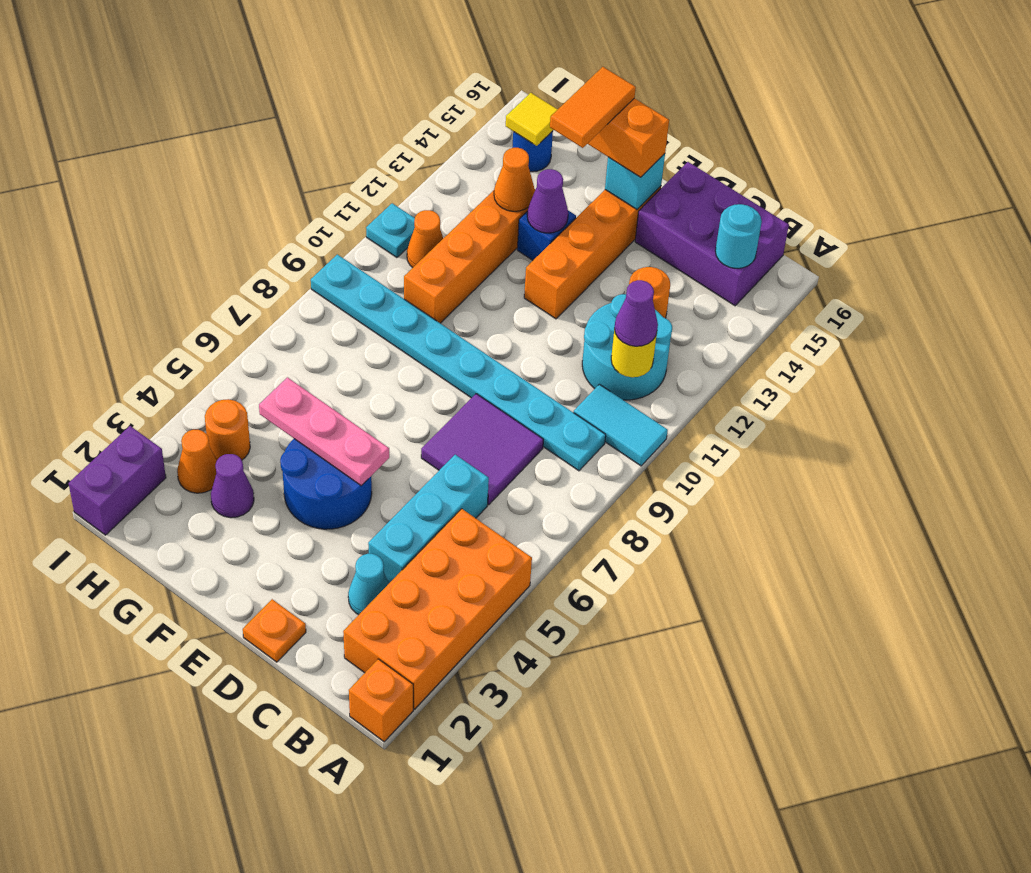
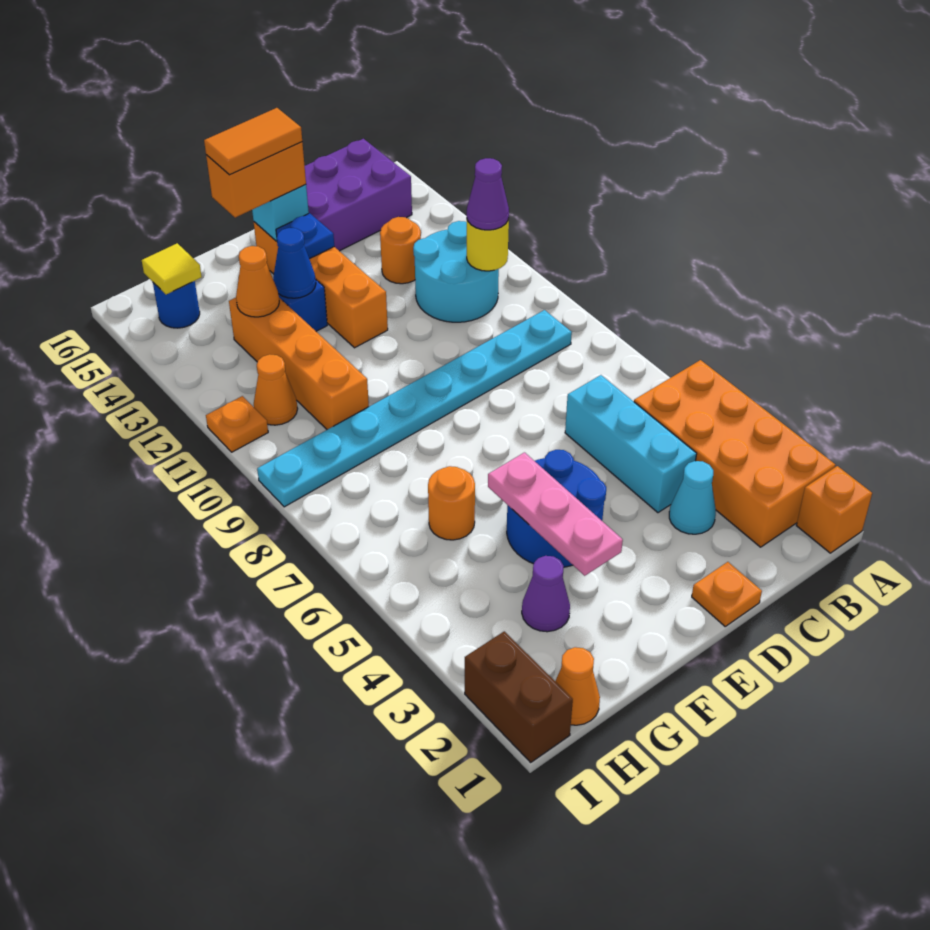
cyan tile A10:B10 level 1 -> none
cyan round brick B15 level 2 -> none
purple tile C7:D8 level 1 -> none
pink plate E5:G5 level 2 -> pink plate F3:F5 level 2
none -> blue plate E14 level 2
purple cone F13 level 2 -> blue cone F13 level 2
orange tile F14:F15 level 4 -> orange tile E15:F15 level 4
orange cone H3 level 1 -> orange cone H1 level 1
orange round brick H4 level 1 -> orange round brick G6 level 1
purple brick I1:I2 level 1 -> brown brick I1:I2 level 1
cyan plate I11 level 1 -> orange plate I11 level 1

